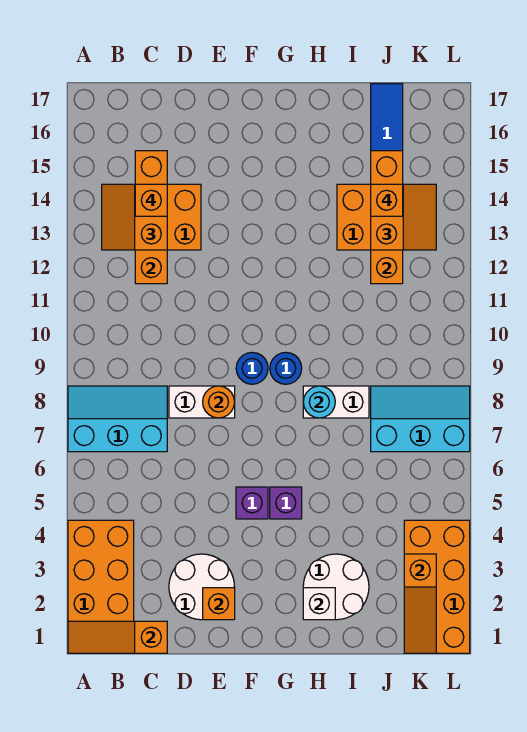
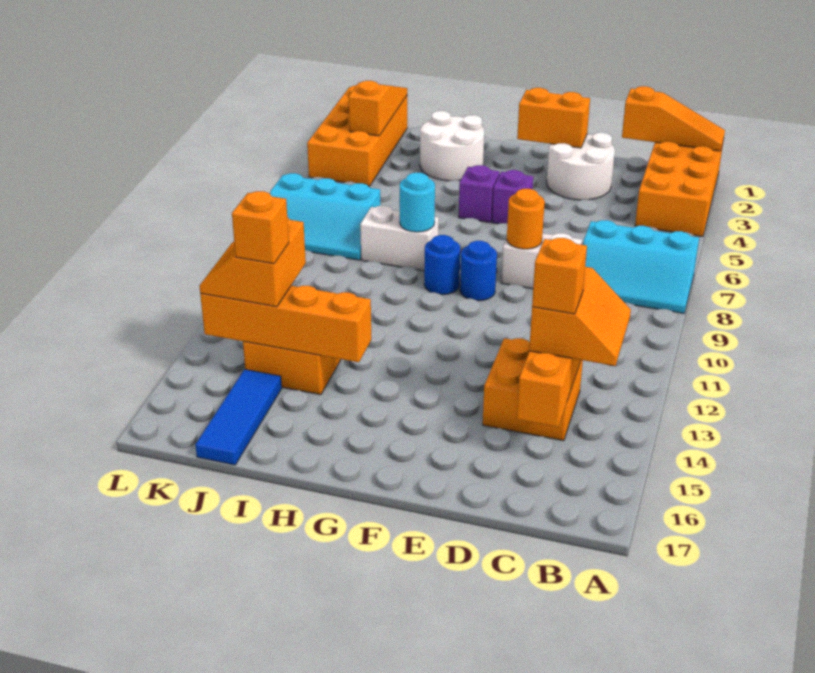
orange brick E2 level 2 -> orange brick E2:F2 level 2
white brick H2 level 2 -> none
orange brick J12:J15 level 2 -> orange brick H14:K14 level 2

